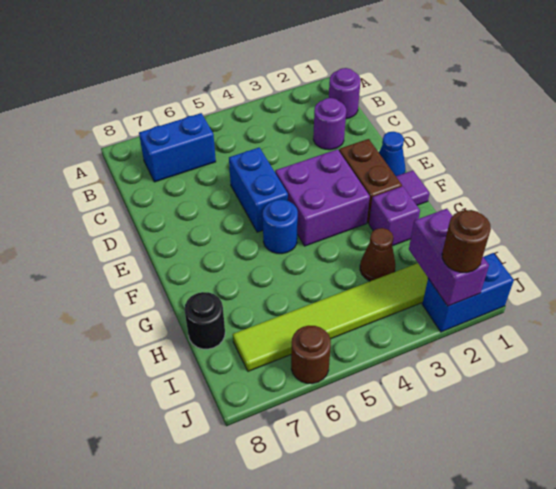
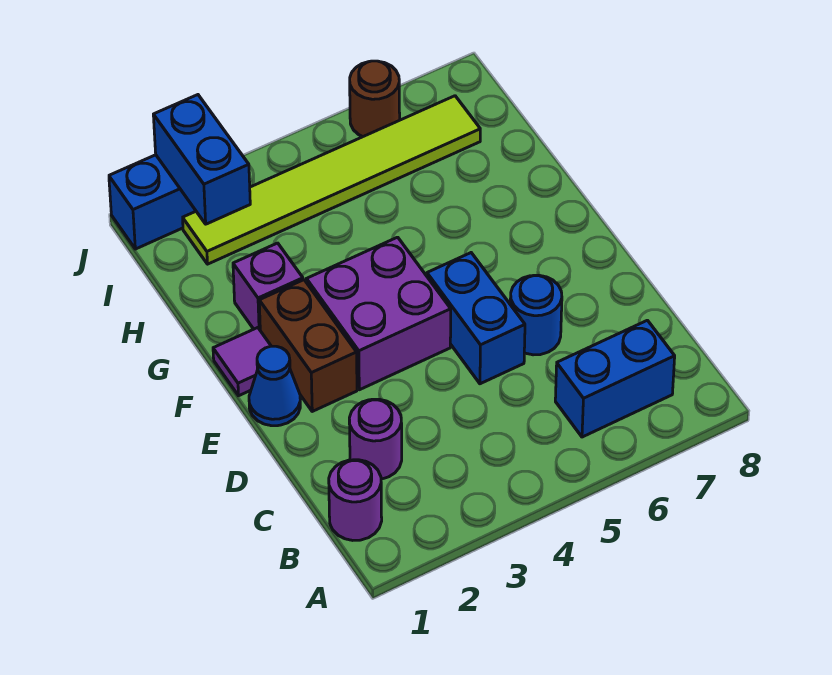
blue round brick F5 level 1 -> blue round brick D6 level 1
brown cone H3 level 1 -> none
black round brick H8 level 1 -> none
purple brick I2:J2 level 2 -> blue brick I2:J2 level 2
brown round brick J2 level 3 -> none

